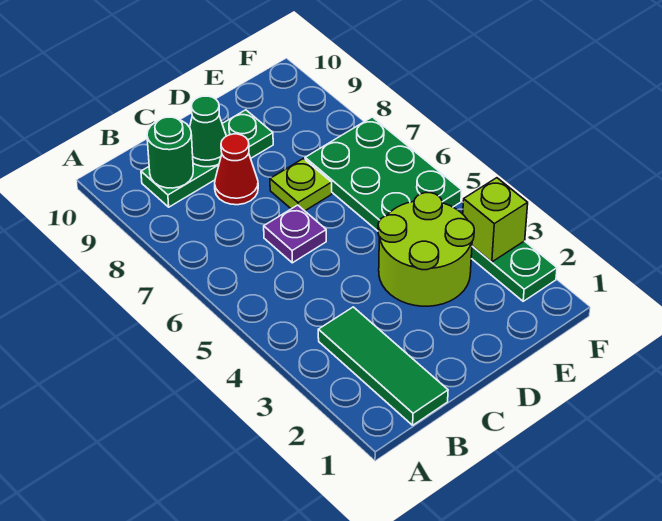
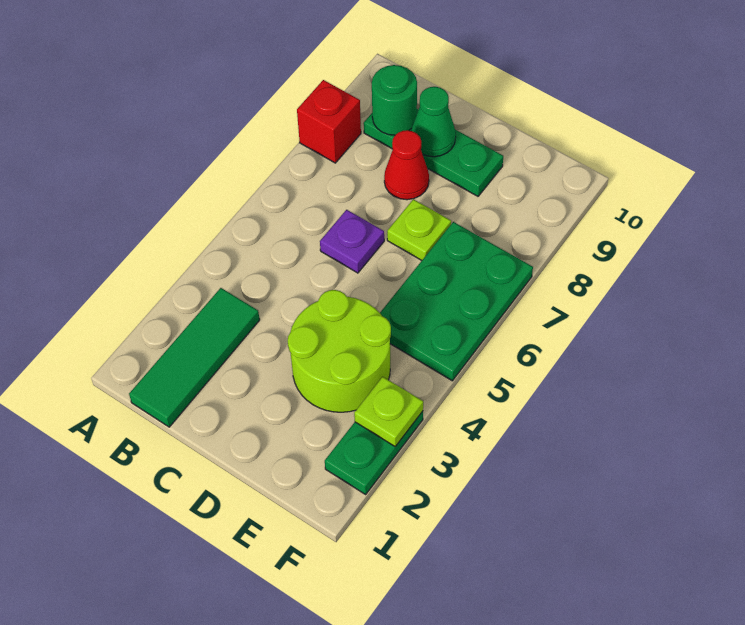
none -> red brick A8 level 1
lime brick F3 level 2 -> lime plate F3 level 2

